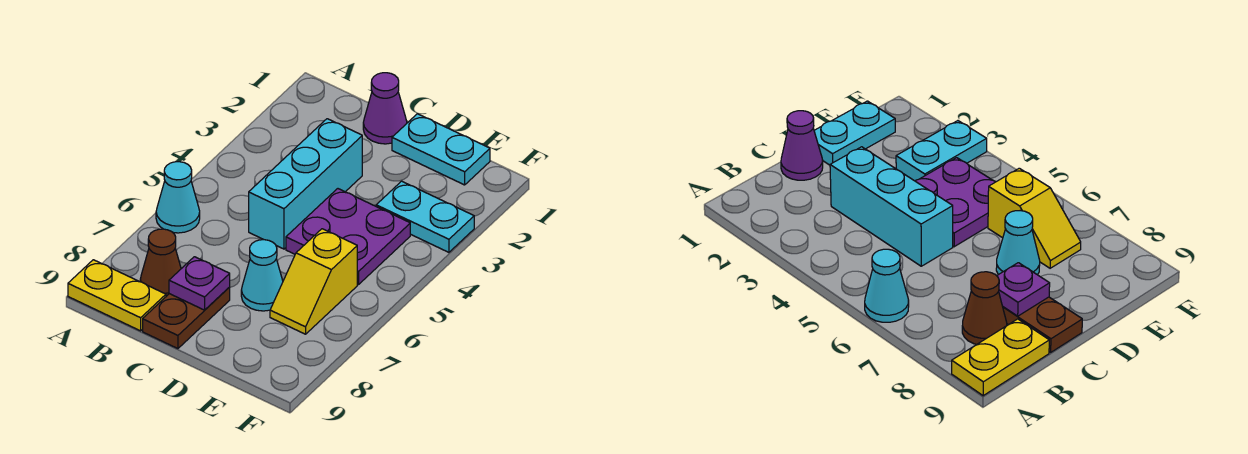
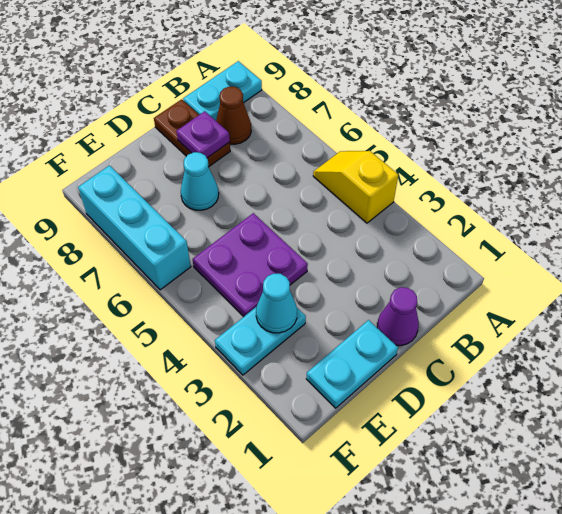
cyan cone A6 level 1 -> cyan cone E3 level 2
yellow plate A9:B9 level 1 -> cyan plate A9:B9 level 1
cyan brick C3:C5 level 1 -> cyan brick F6:F8 level 1
yellow slope E6:E7 level 1 top 6 -> yellow slope A4:A5 level 1 top 4

